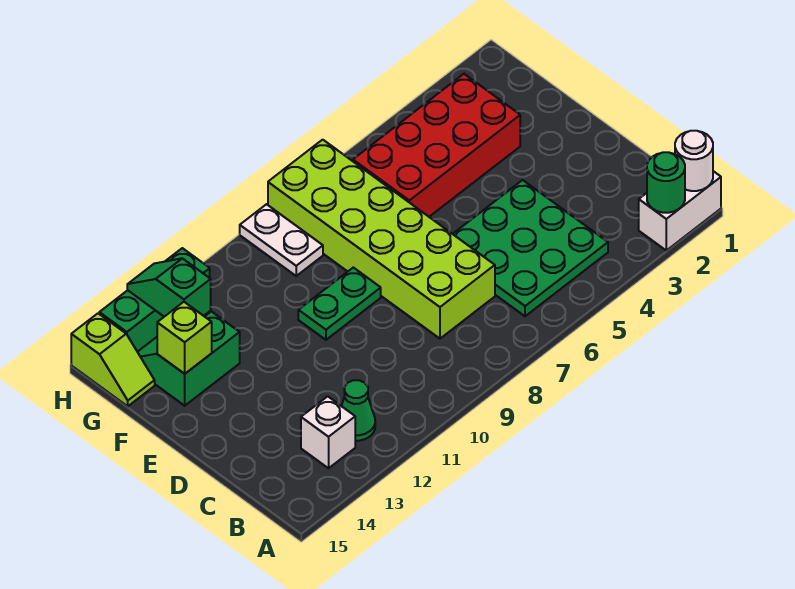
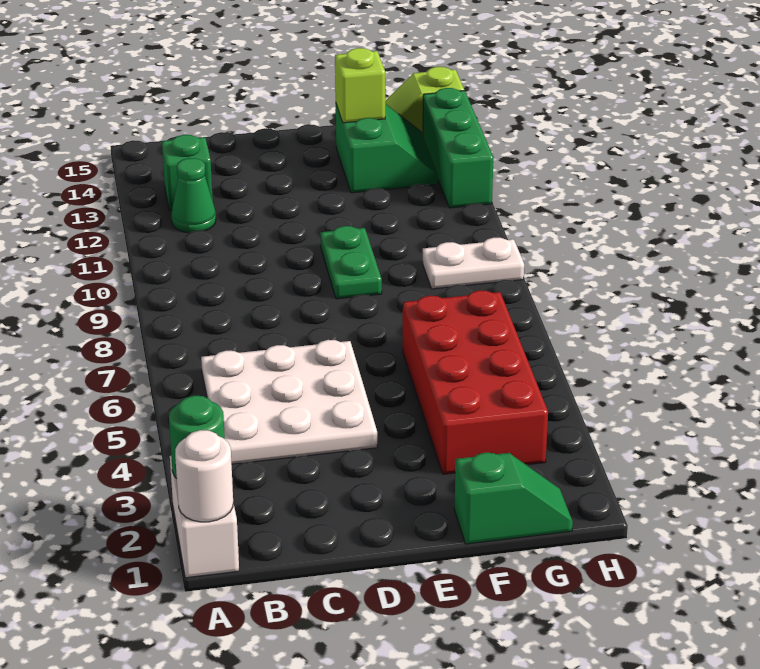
green plate B4:D6 level 1 -> white plate B4:D6 level 1
white brick B13 level 1 -> green brick B13 level 1
lime brick C7:H8 level 1 -> none
green slope G13:H13 level 2 top G -> green slope F1:G1 level 1 top F

